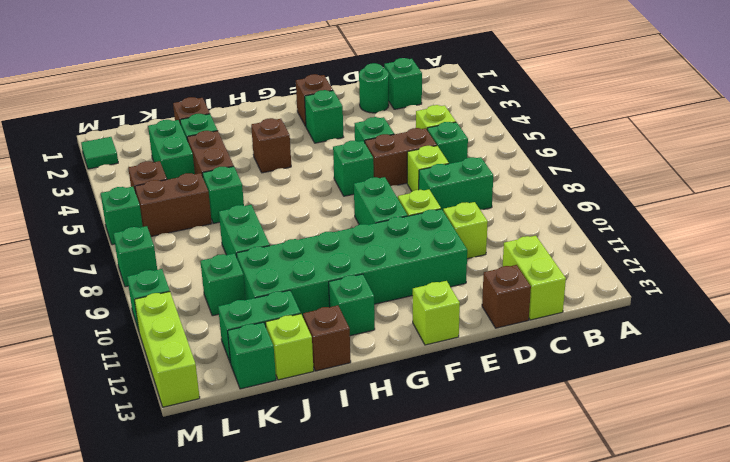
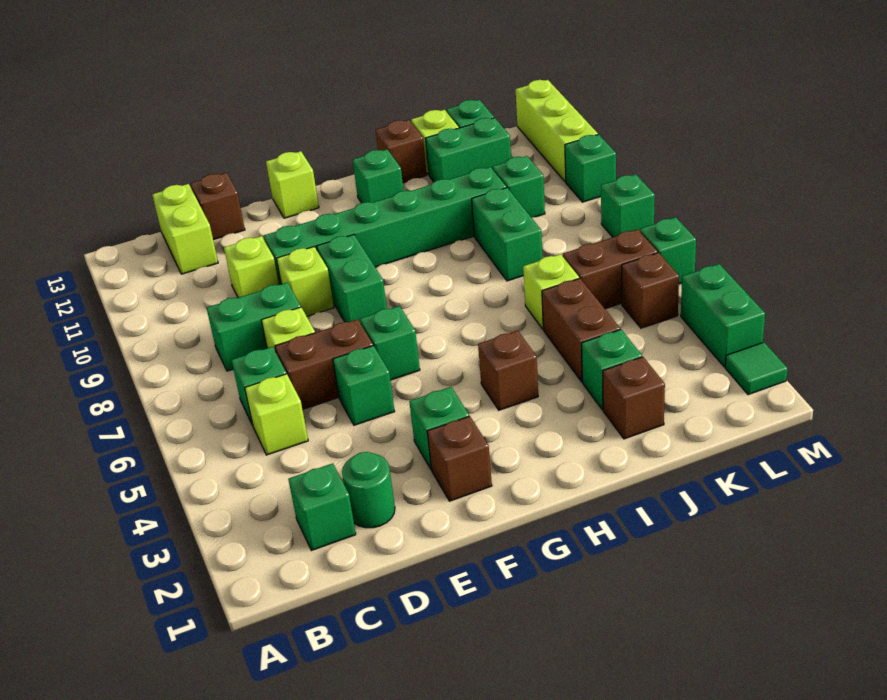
green brick E10:J11 level 1 -> green brick E10:J10 level 1
green brick J6 level 1 -> lime brick J6 level 1
green brick K3:K4 level 1 -> green brick M3:M4 level 1

